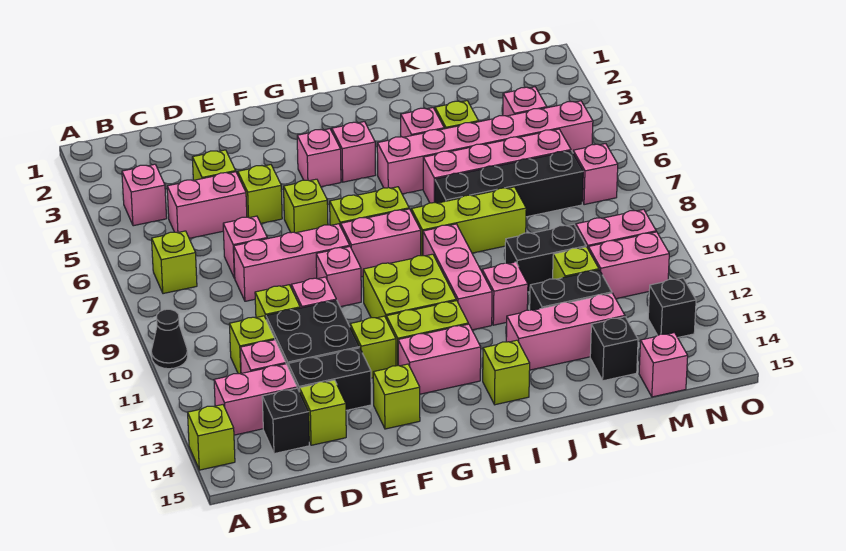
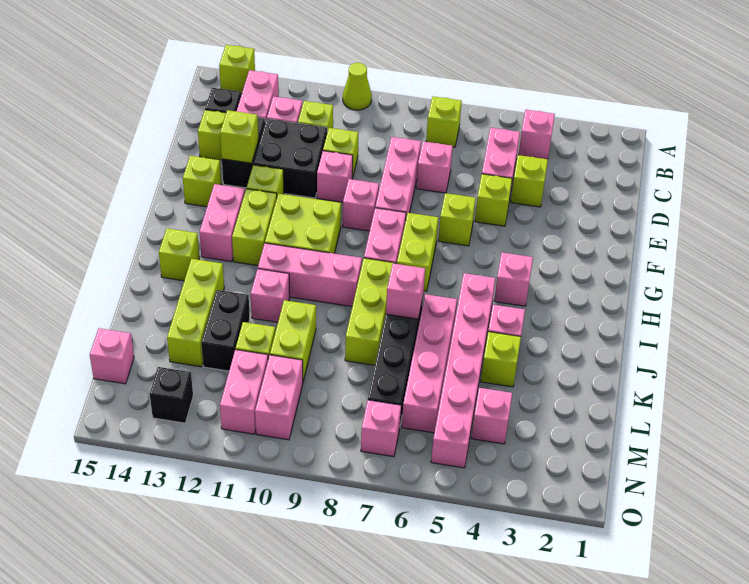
black cone A10 level 1 -> lime cone A10 level 1
none -> lime brick E13 level 2
pink brick G4 level 1 -> pink brick J7 level 2
pink brick J13:L13 level 1 -> lime brick J13:L13 level 1
black brick K10:L10 level 1 -> lime brick K10:L10 level 1
black brick L14 level 1 -> none

